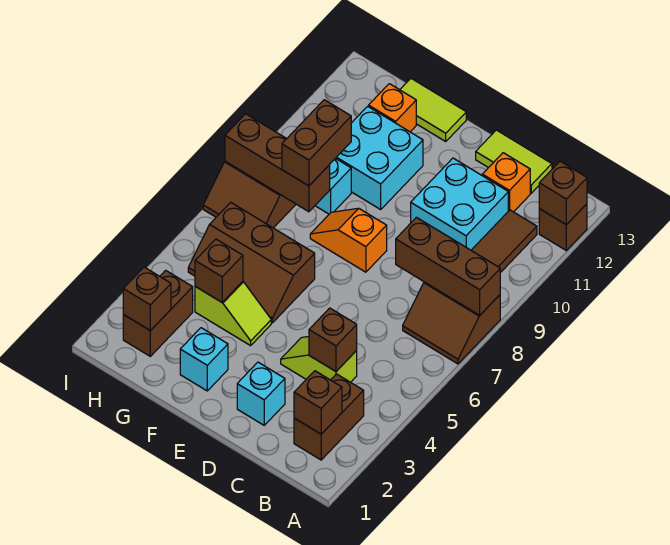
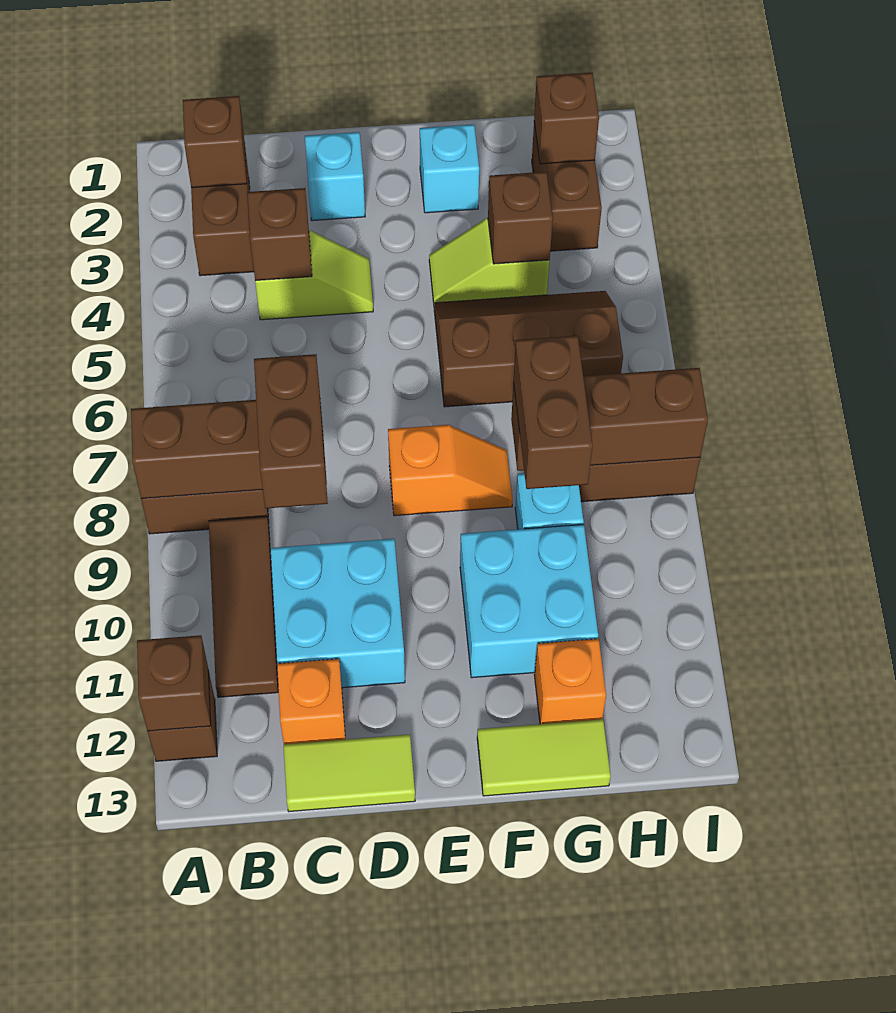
none -> brown brick C8:C9 level 3

